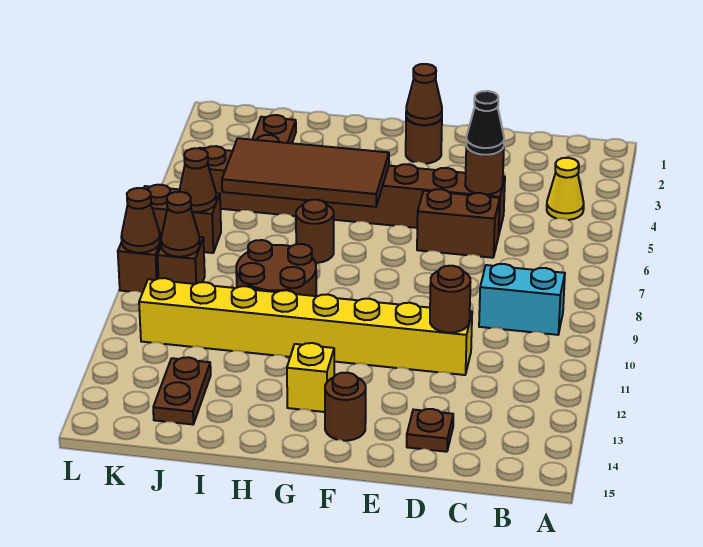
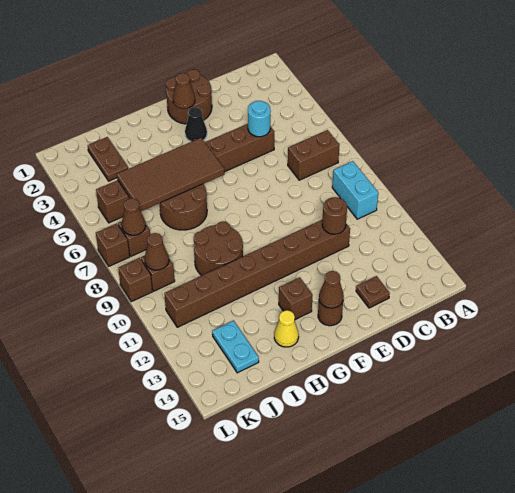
yellow cone B4 level 1 -> yellow cone H14 level 1
cyan brick B9:C9 level 1 -> cyan brick B9:B10 level 1
brown round brick D5 level 2 -> cyan round brick D5 level 2
black cone D5 level 3 -> black cone F3 level 1
brown brick D6:E6 level 1 -> brown brick B7:C7 level 1
yellow brick D11:K11 level 1 -> brown brick D11:K11 level 1
brown round brick F2 level 1 -> brown round brick E1:F2 level 1
yellow brick G13 level 1 -> brown brick G13 level 1
brown round brick H7 level 1 -> brown round brick H6:I7 level 1
brown plate J13:J14 level 1 -> cyan plate J13:J14 level 1
brown cone L9 level 2 -> brown cone F14 level 2

